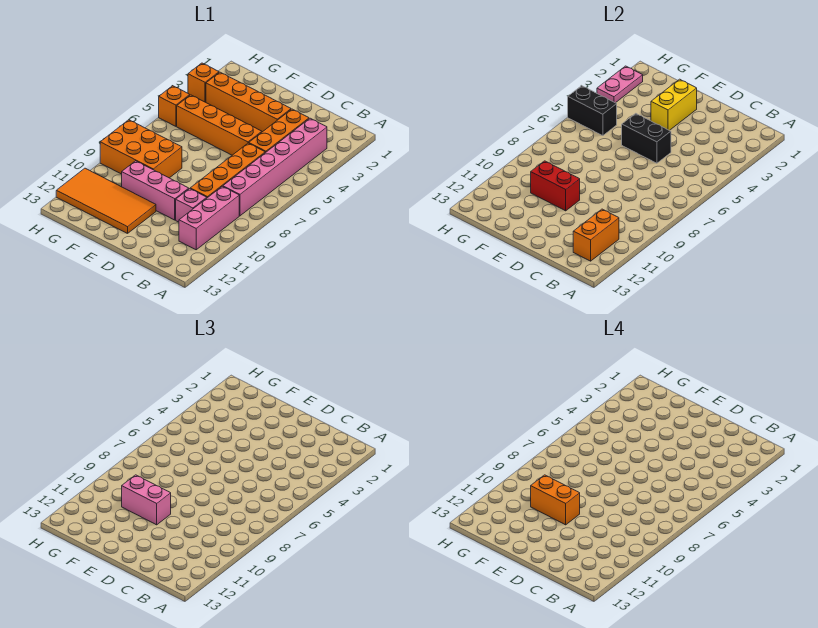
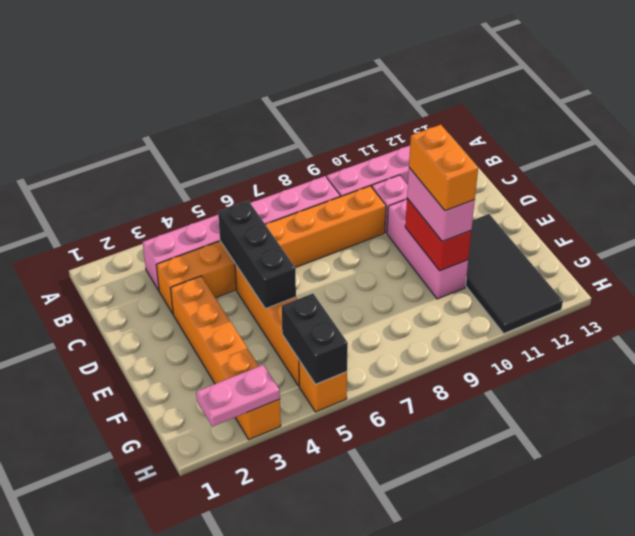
orange brick B11:B12 level 2 -> none
black brick D5:E5 level 2 -> black brick C5:E5 level 2
yellow brick E2:E3 level 2 -> none
orange tile E11:H12 level 1 -> black tile E11:H12 level 1
orange brick F8:H9 level 1 -> none

